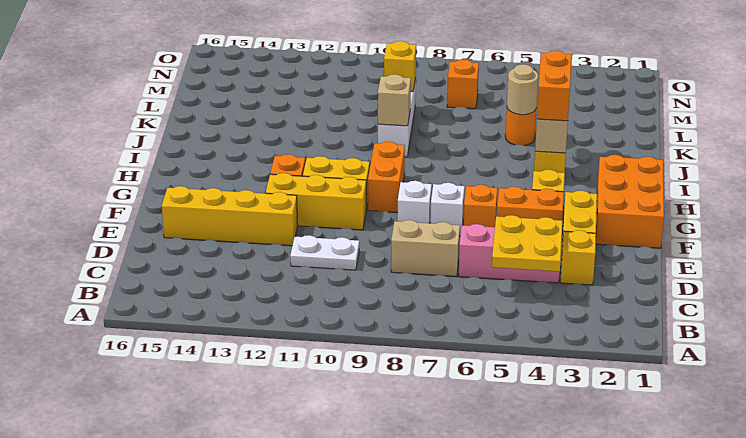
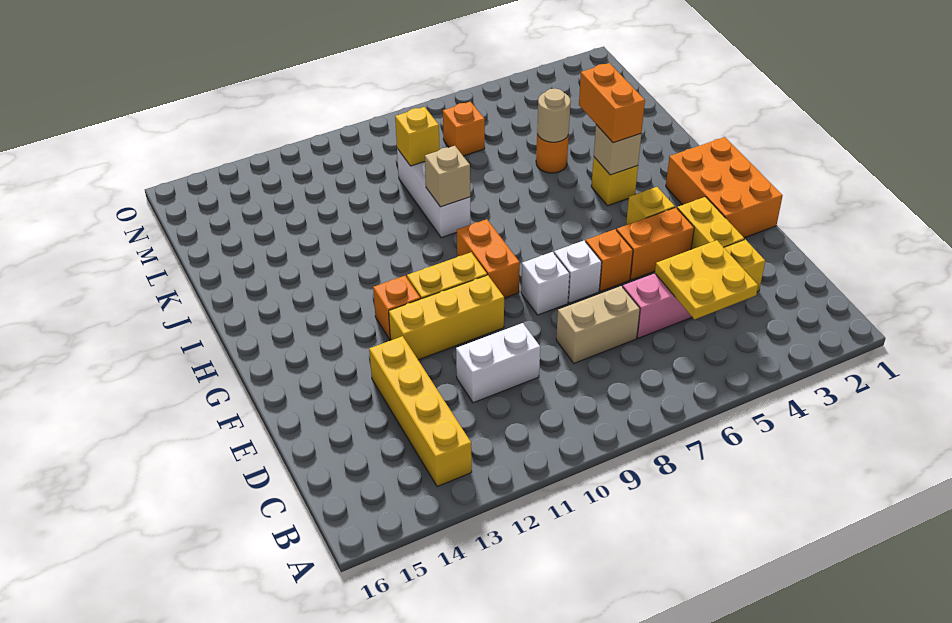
white plate D10:D11 level 1 -> white brick D10:D11 level 1
yellow brick E12:E15 level 1 -> yellow brick B13:E13 level 1

